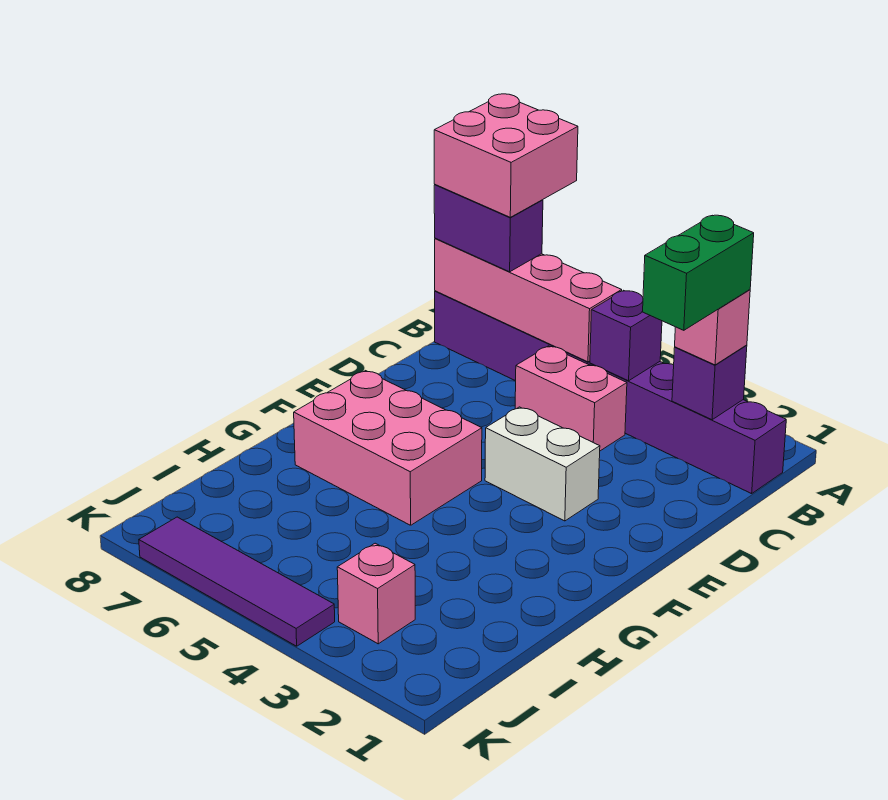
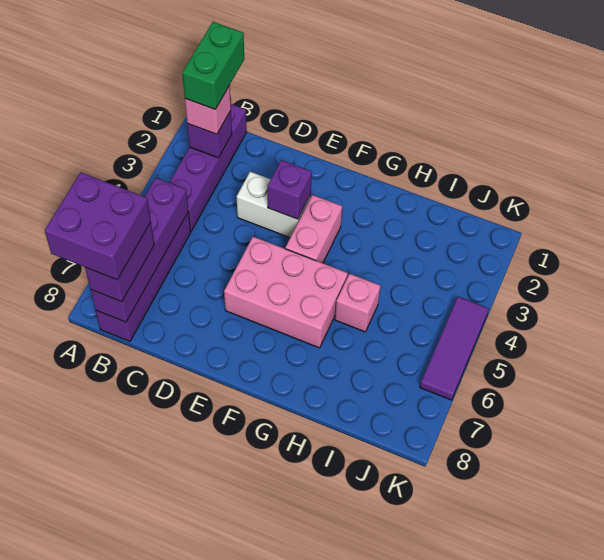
pink brick A7:B8 level 4 -> purple brick A7:B8 level 4
green brick B2:C2 level 4 -> green brick B1:B2 level 4
purple brick B4 level 2 -> purple brick E3 level 2
pink brick B5:B8 level 2 -> purple brick B5:B8 level 2
pink brick C4:C5 level 1 -> pink brick F3:F4 level 1
white brick E3:E4 level 1 -> white brick D3:E3 level 1
pink brick F5:G7 level 1 -> pink brick E5:G6 level 1
pink brick J3 level 1 -> pink brick H5 level 1
purple tile K4:K7 level 1 -> purple tile K4:K6 level 1

